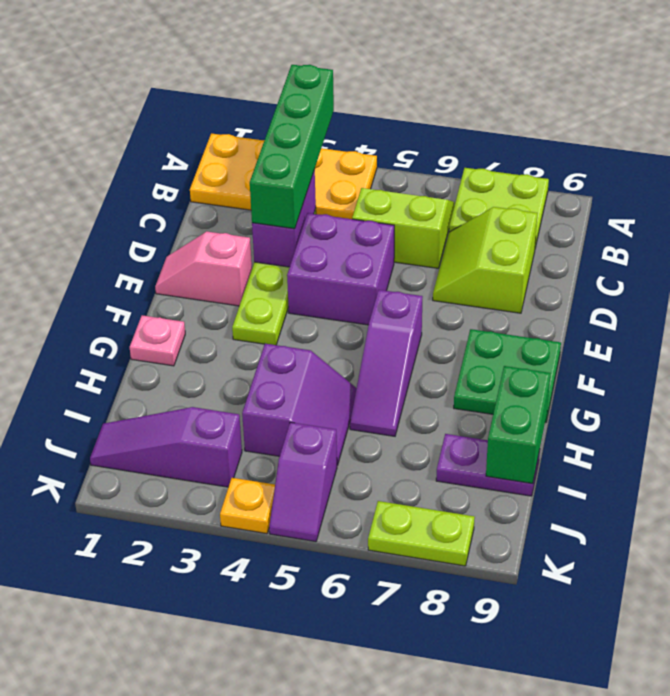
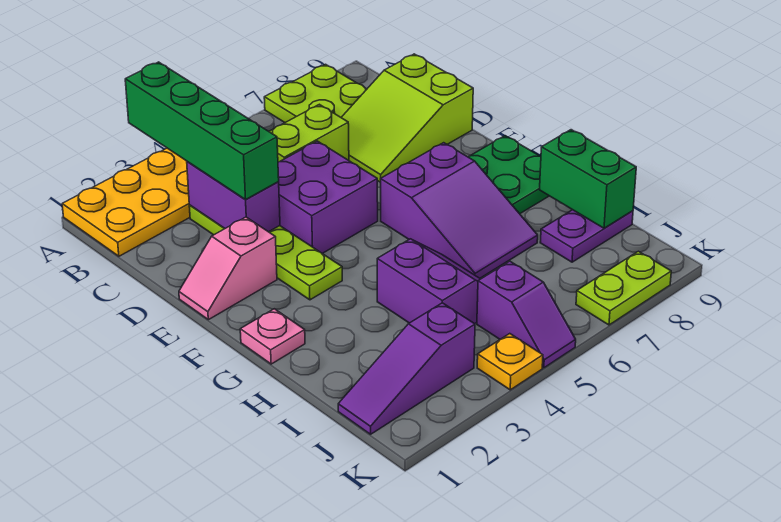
lime slope C7:D8 level 1 top 8 -> lime slope C7:D9 level 1 top 9
purple slope F6:H6 level 1 top F -> purple slope F6:H7 level 1 top F

